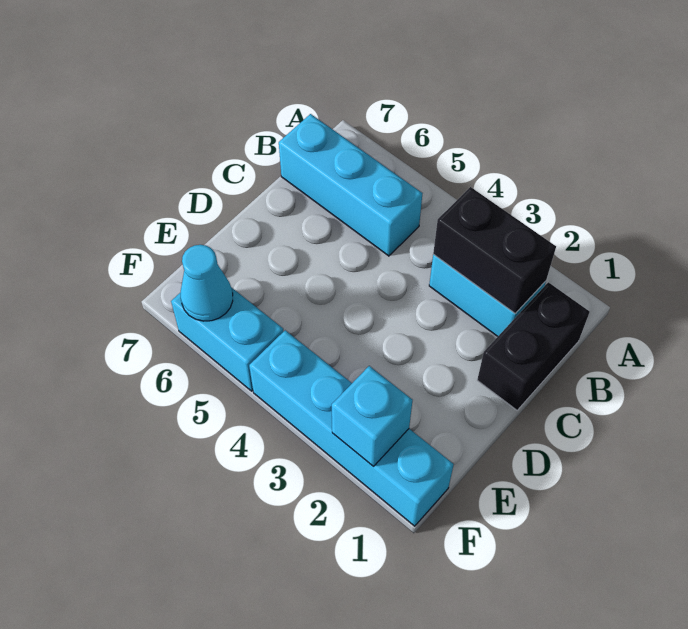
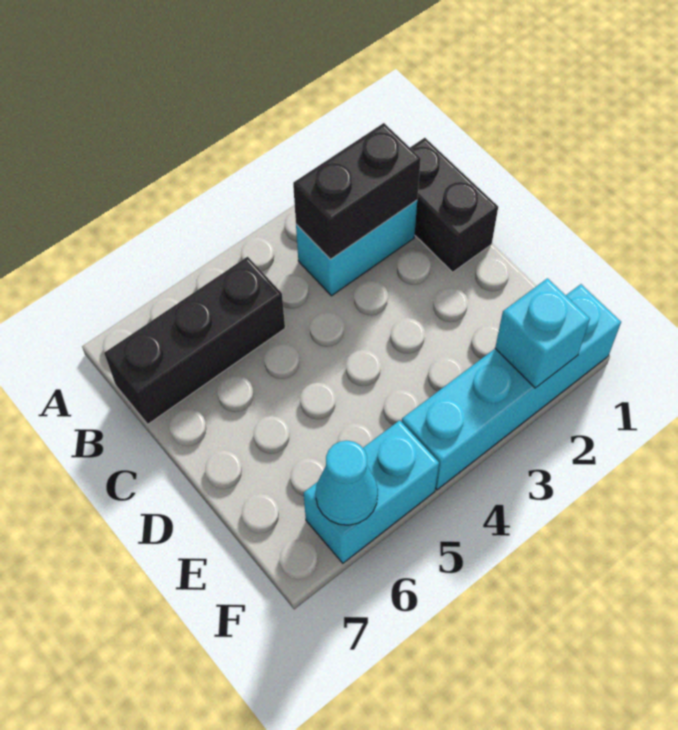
cyan brick B5:B7 level 1 -> black brick B5:B7 level 1

